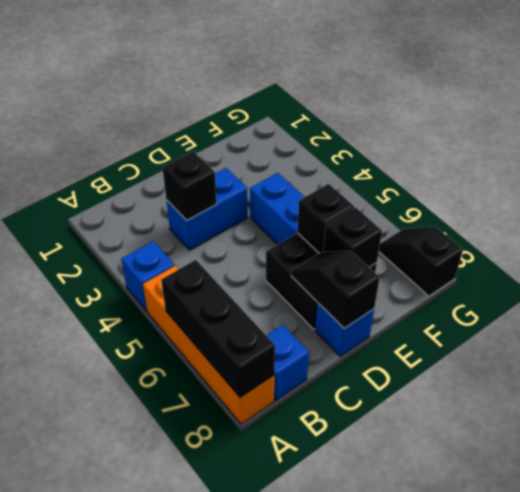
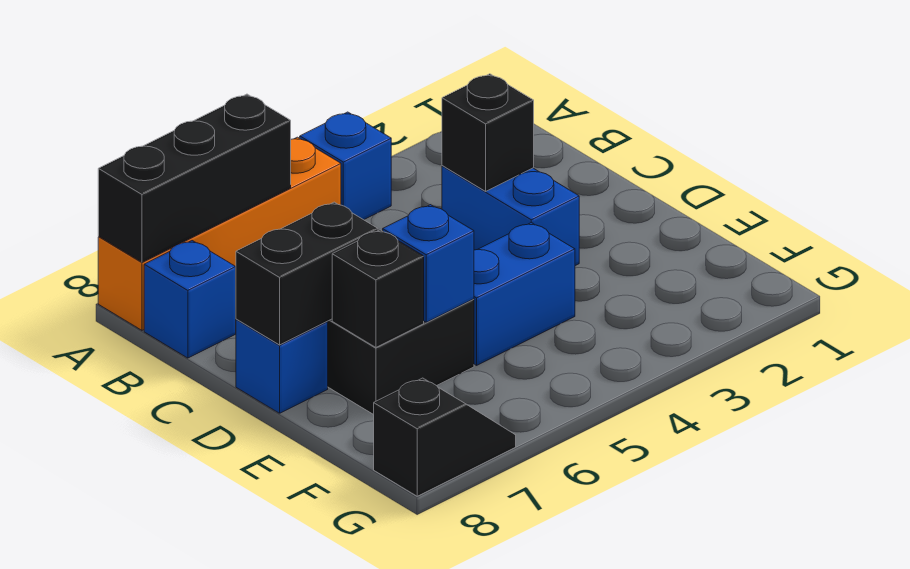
black slope D7:D8 level 2 top 8 -> black brick D7:D8 level 2
black brick E6 level 2 -> blue brick E6 level 2

